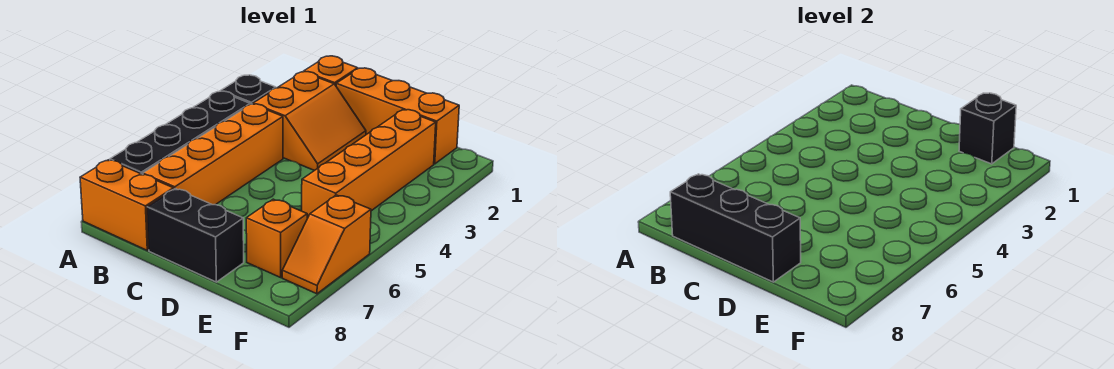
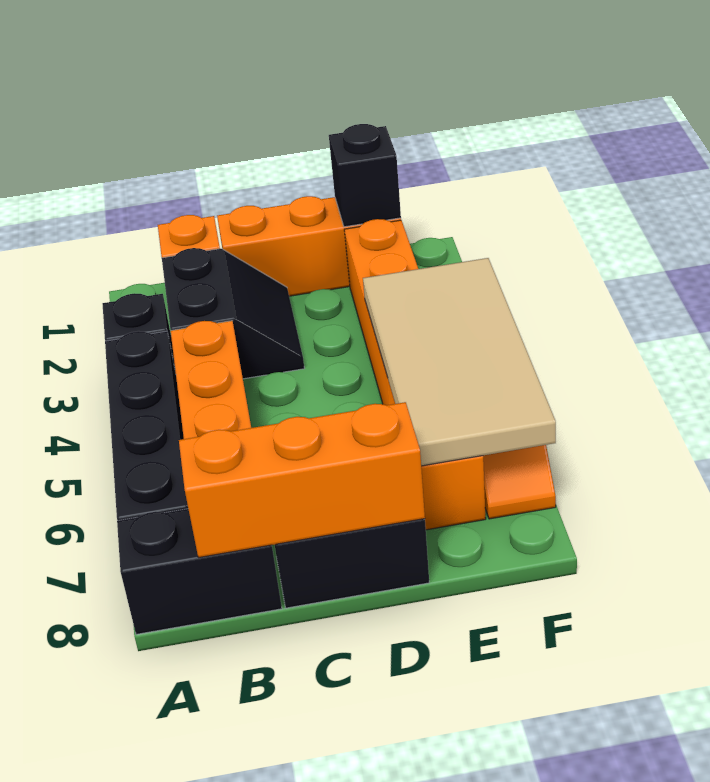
orange brick A8:B8 level 1 -> black brick A8:B8 level 1
orange slope B2:C3 level 1 top B -> black slope B2:C3 level 1 top B
black brick B8:D8 level 2 -> orange brick B8:D8 level 2
none -> tan tile E4:F7 level 2

